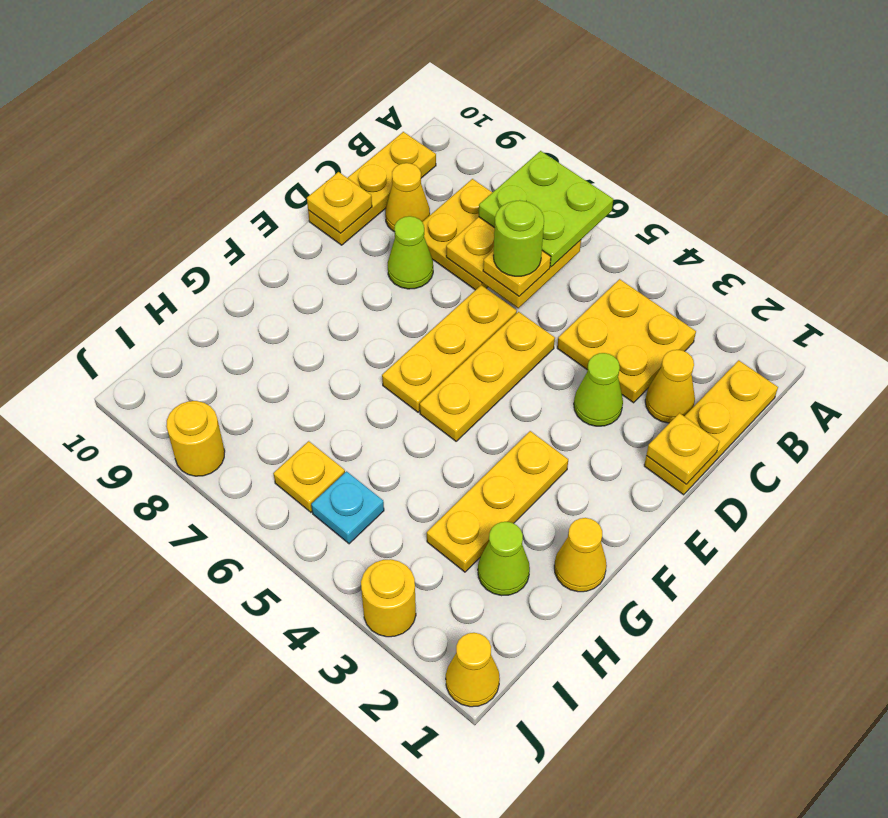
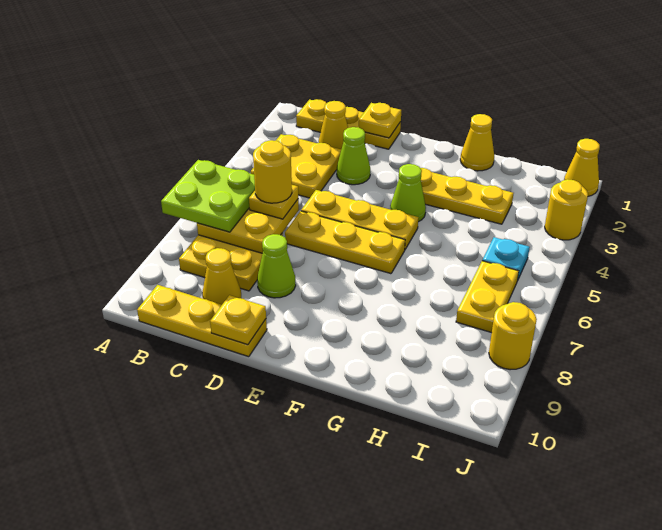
lime round brick C6 level 4 -> yellow round brick C6 level 4
lime cone H2 level 1 -> lime cone F4 level 1
yellow plate I6 level 1 -> yellow plate I6:I7 level 1

